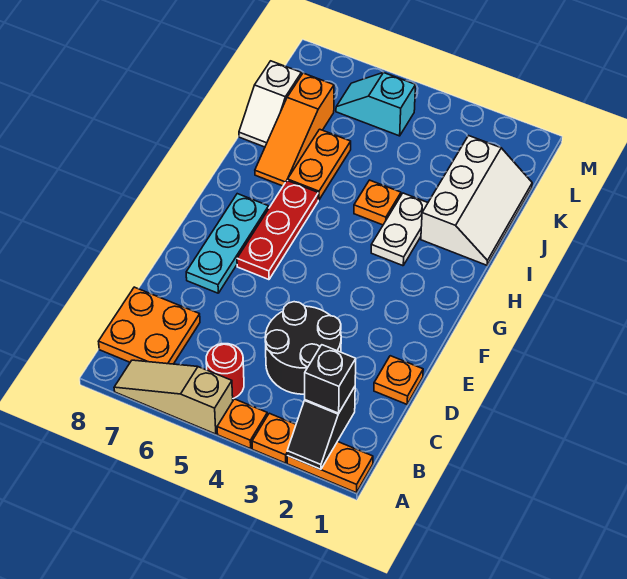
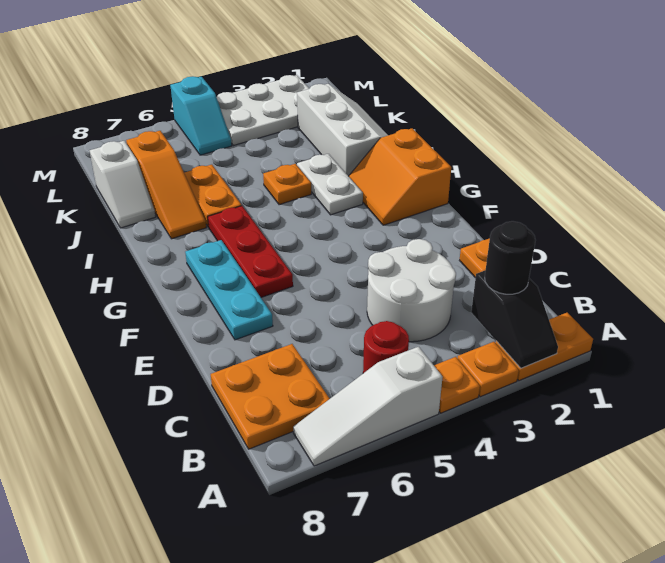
tan slope A5:A7 level 1 top 5 -> white slope A5:A7 level 1 top 5
black brick B2 level 3 -> black round brick B2 level 3
black round brick C3:D4 level 1 -> white round brick C3:D4 level 1
none -> orange slope G1:H2 level 1 top 1
none -> white plate L2:M4 level 1
cyan slope L5:L6 level 1 top 5 -> cyan slope L5:M5 level 1 top M

